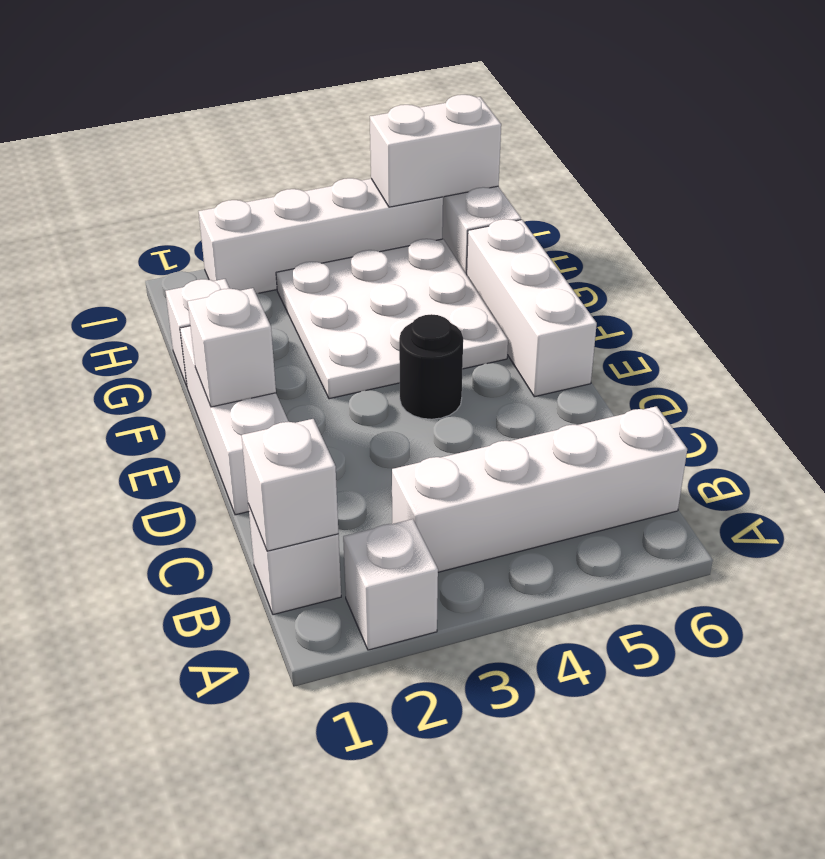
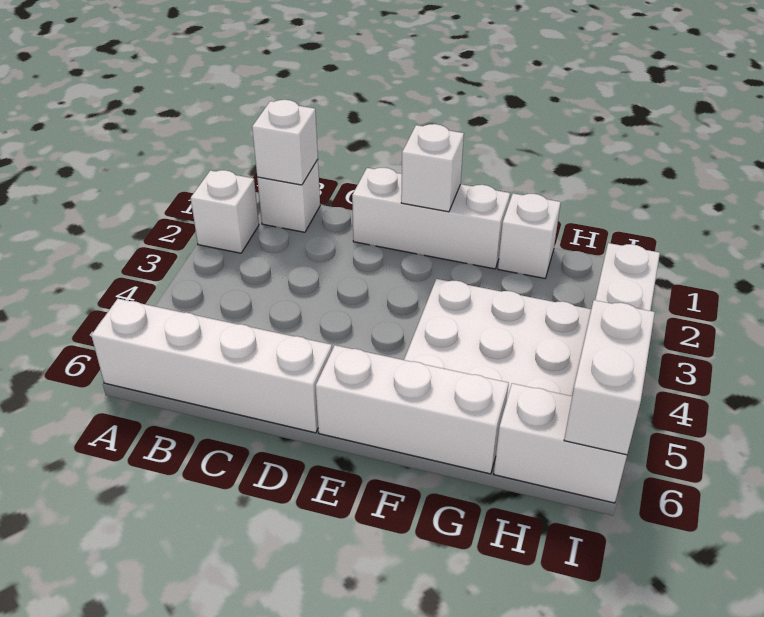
white brick B3:B6 level 1 -> white brick A6:D6 level 1
black round brick E4 level 1 -> none

